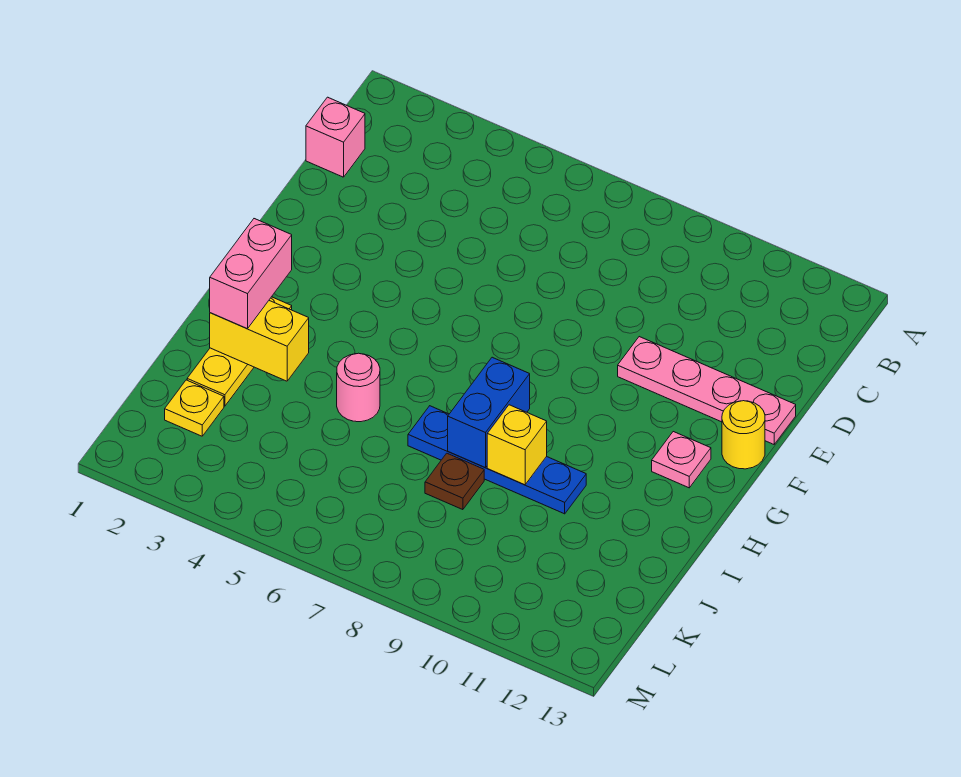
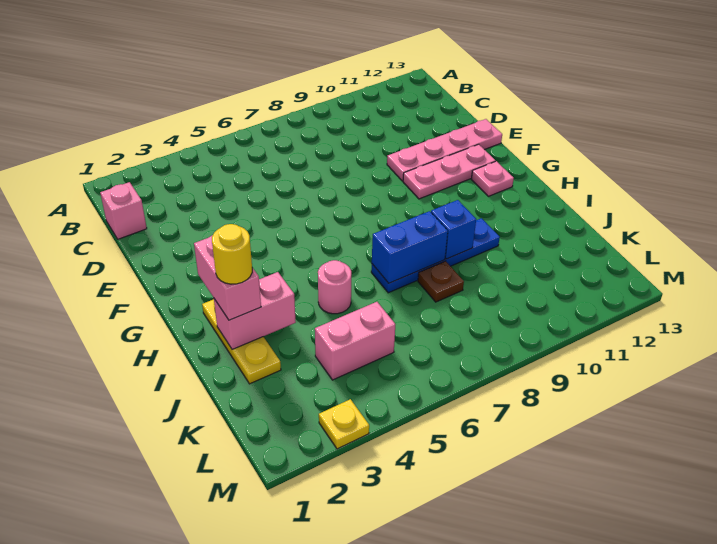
none -> pink plate F10:F12 level 1
yellow round brick F13 level 1 -> yellow round brick I2 level 4
blue brick H8:I8 level 2 -> blue brick I7:I8 level 2
yellow brick I2:I3 level 2 -> pink brick I2:I3 level 2
yellow brick I9 level 2 -> blue brick I9 level 2
yellow plate K2 level 1 -> yellow plate M3 level 1
none -> pink brick K4:K5 level 1

